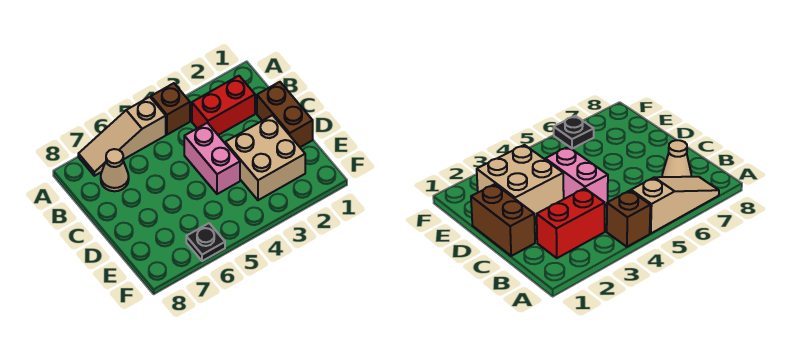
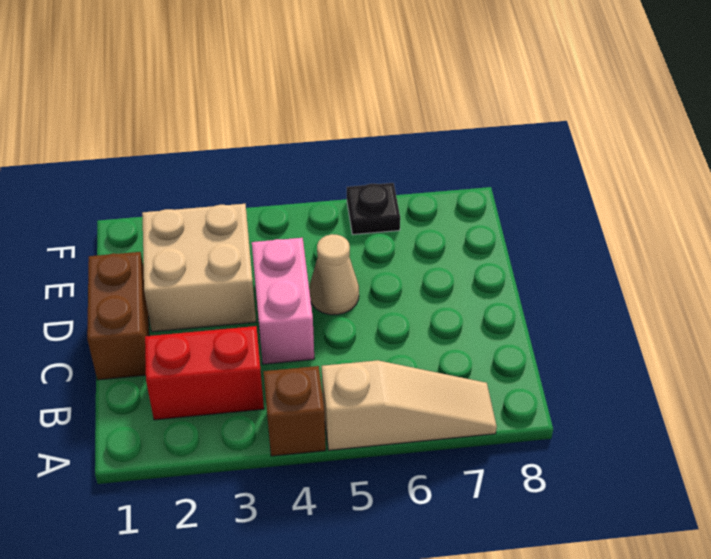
tan cone B7 level 1 -> tan cone D5 level 1

